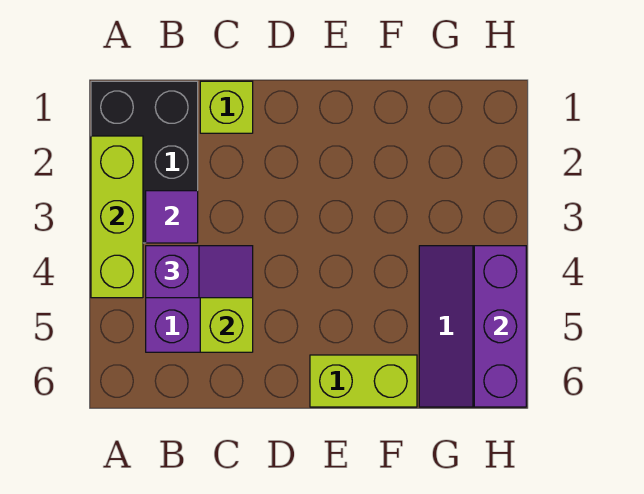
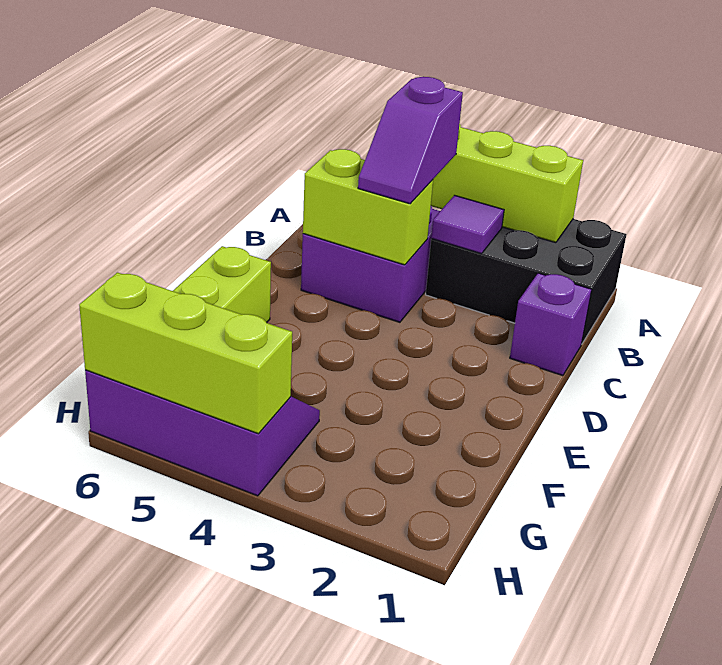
lime brick C1 level 1 -> purple brick C1 level 1
purple brick H4:H6 level 2 -> lime brick H4:H6 level 2

